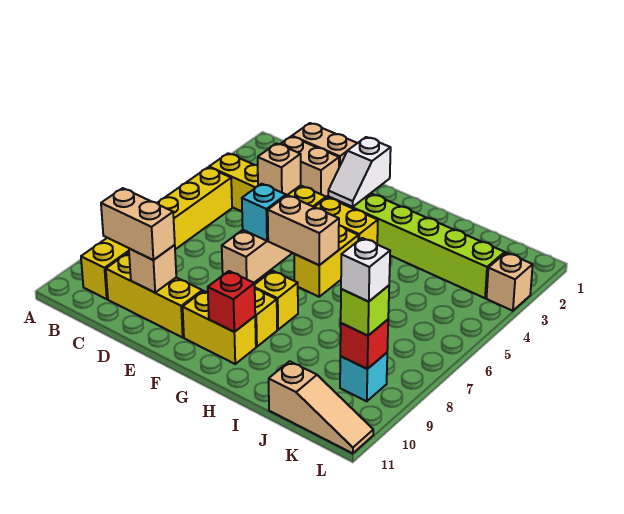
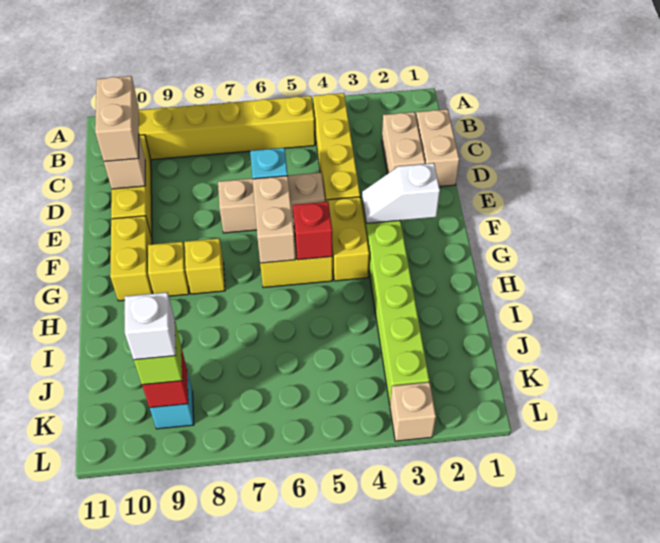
tan brick D4 level 2 -> none
red brick G10 level 2 -> red brick G5 level 2
tan slope J11:L11 level 1 top J -> none

